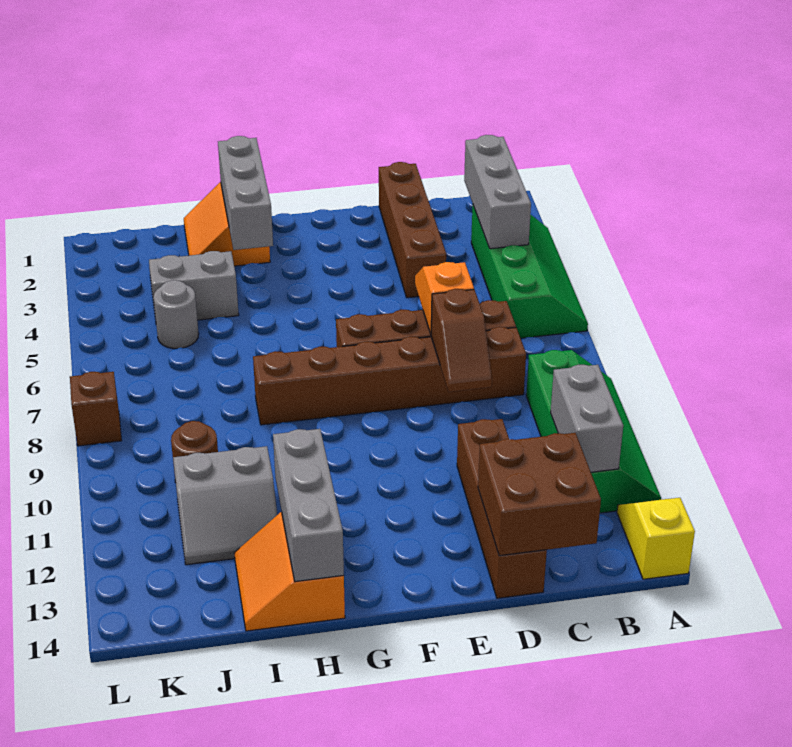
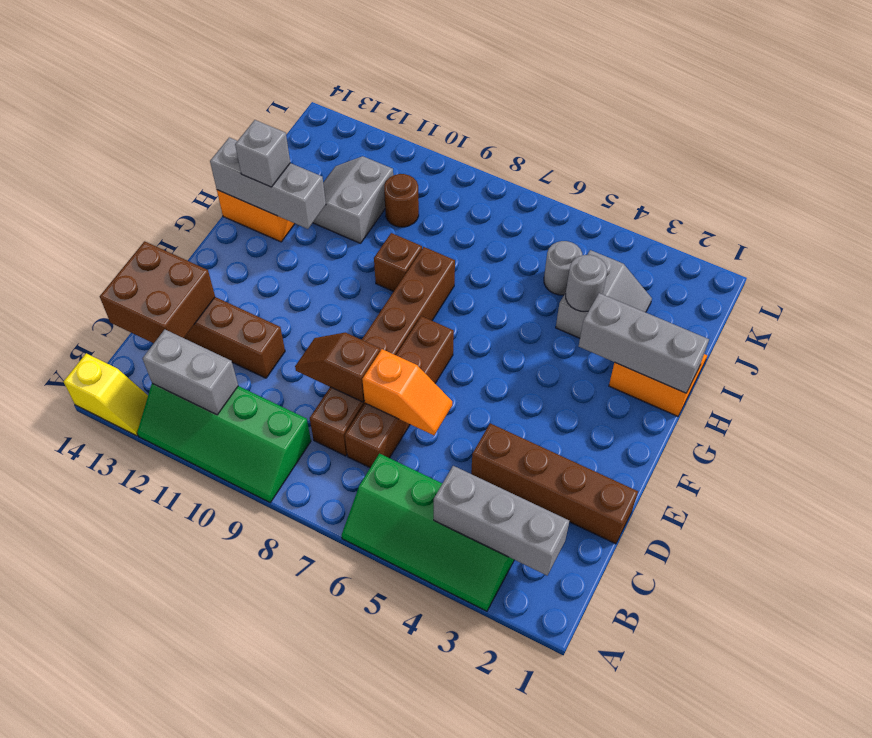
none -> grey brick H13 level 3
none -> grey round brick I4 level 2
brown brick L8 level 1 -> brown brick H9 level 1

